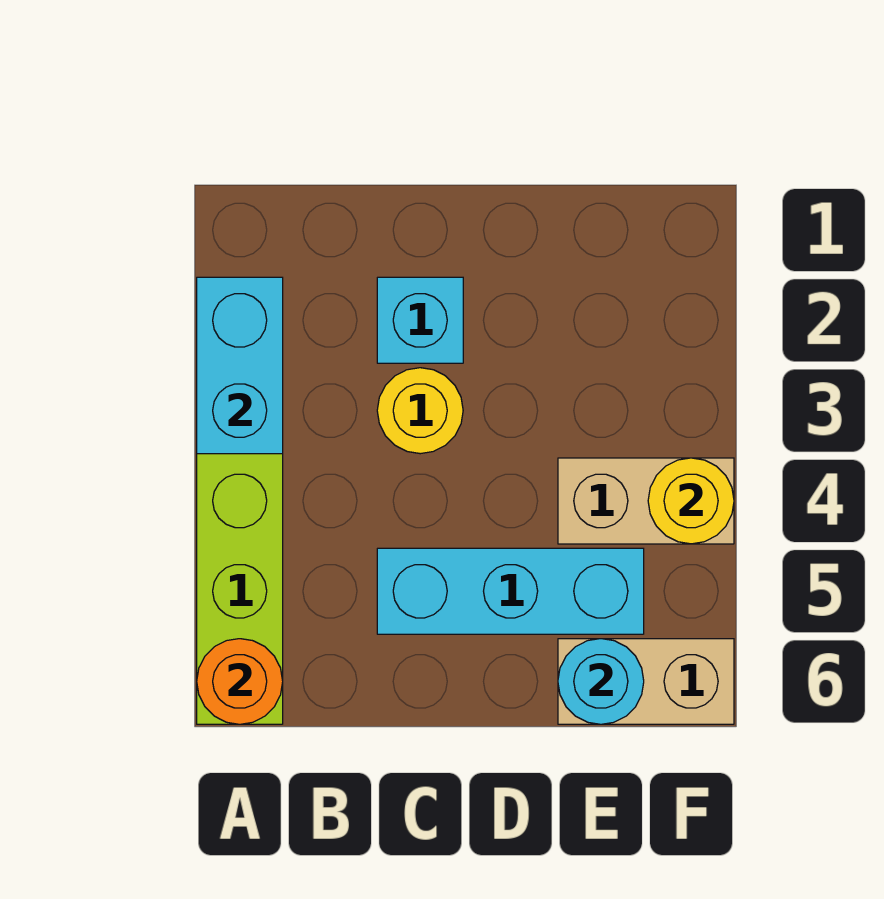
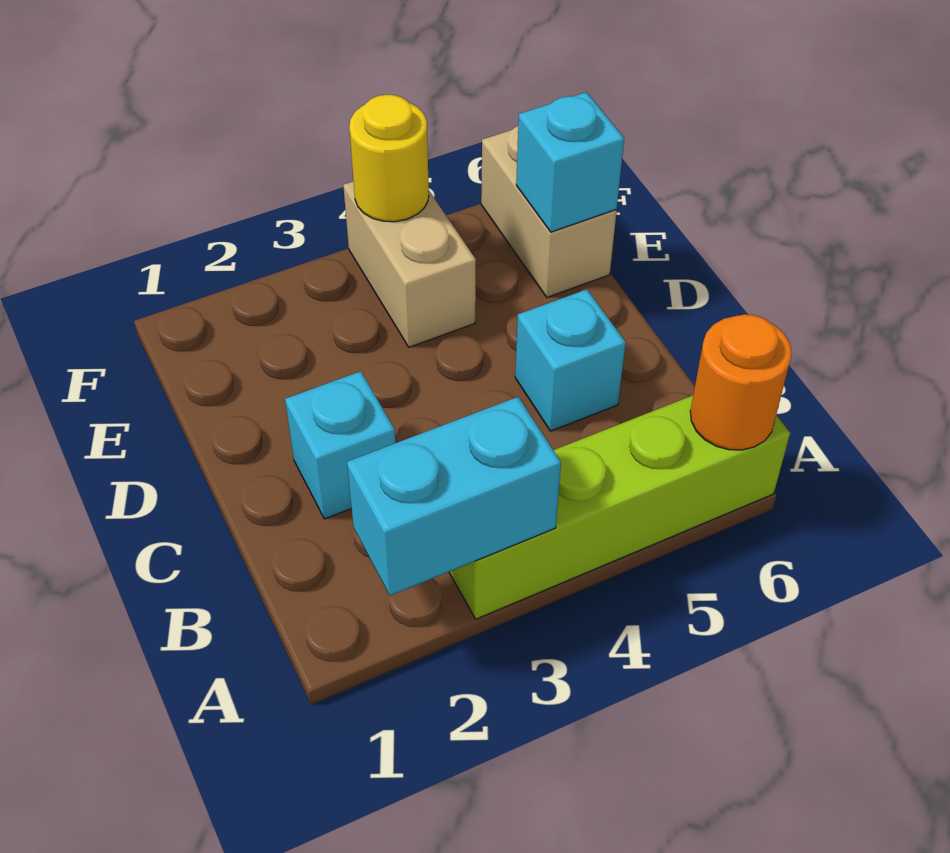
yellow round brick C3 level 1 -> none
cyan brick C5:E5 level 1 -> cyan brick C5 level 1
cyan round brick E6 level 2 -> cyan brick E6 level 2

